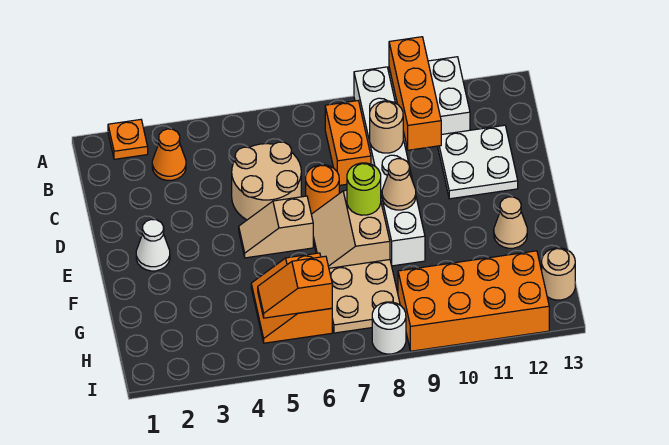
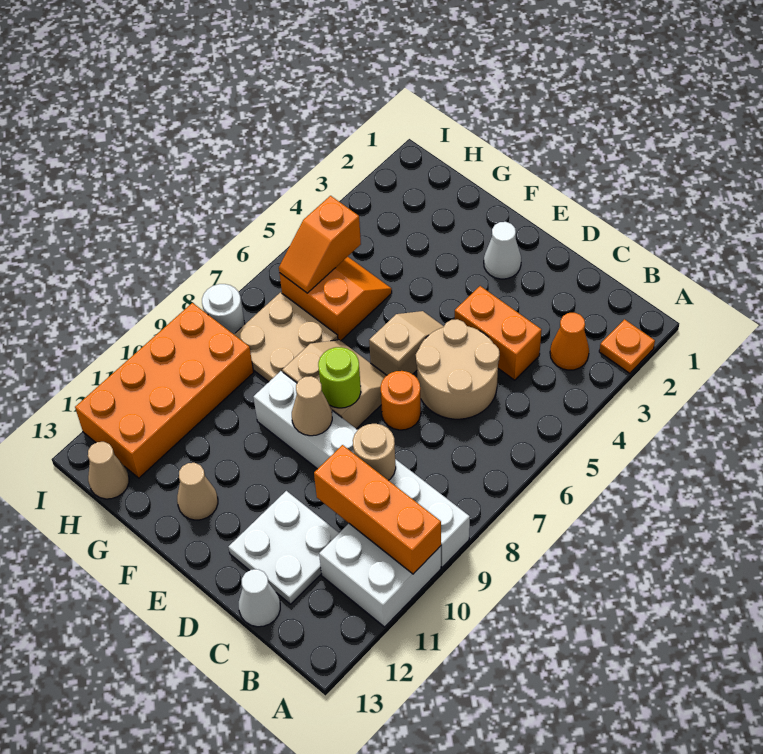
orange brick B8:C8 level 1 -> orange brick C4:D4 level 1
none -> white cone C13 level 1
orange slope H5:H6 level 2 top 6 -> orange slope H5:H6 level 2 top 5
tan round brick H13 level 1 -> tan cone H13 level 1

